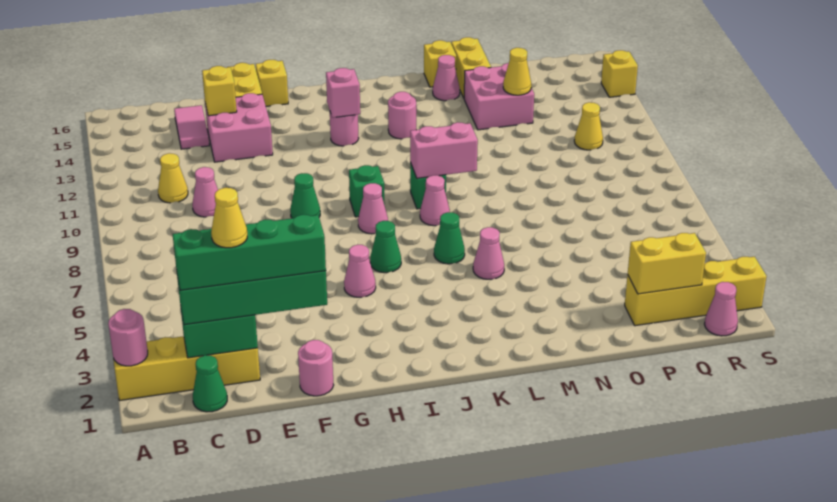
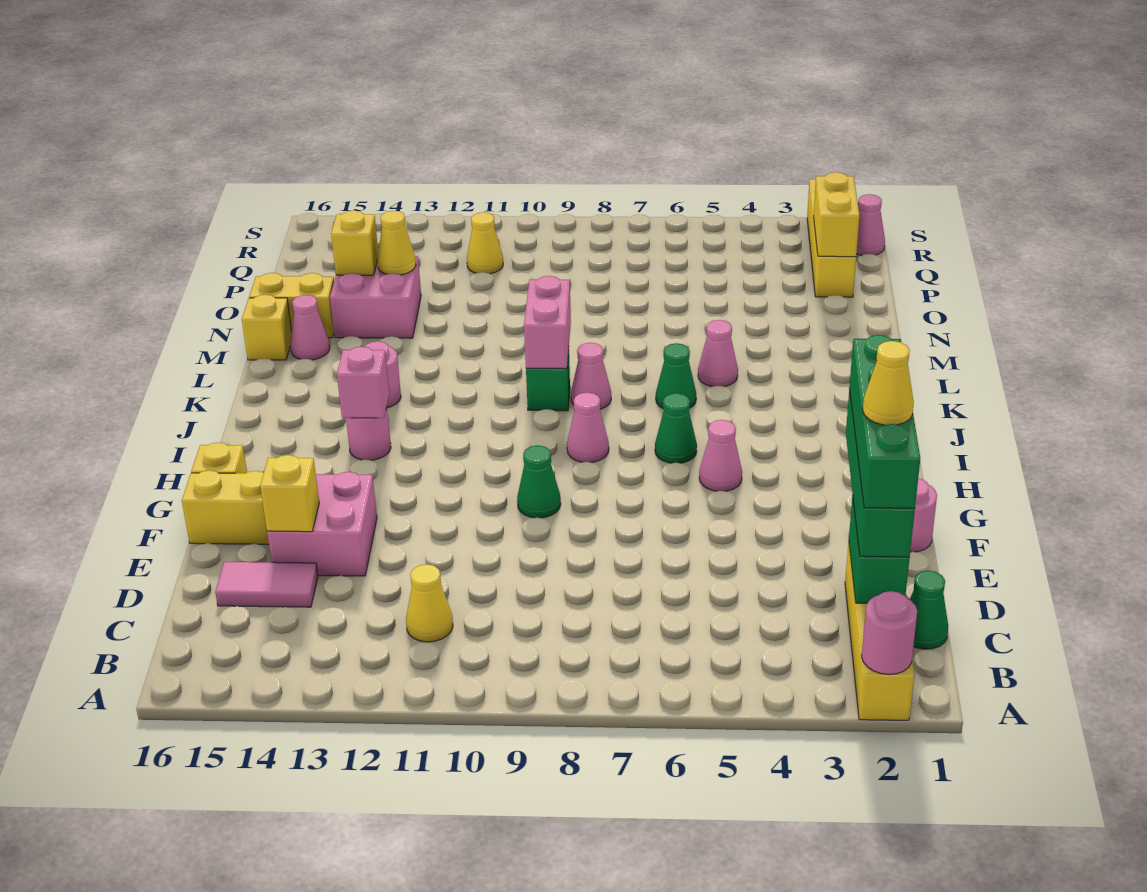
pink cone D10 level 1 -> none
green brick I9 level 1 -> none
yellow brick S14 level 1 -> yellow brick O14 level 2

